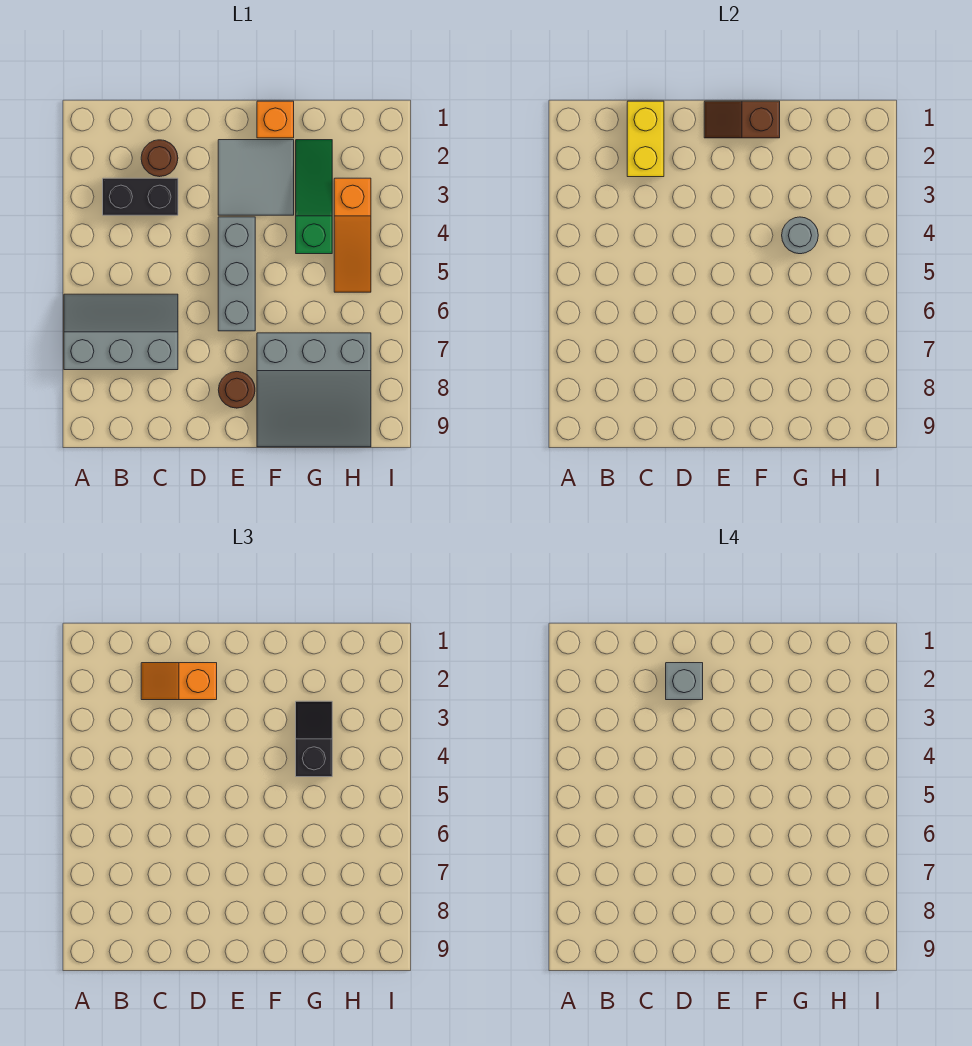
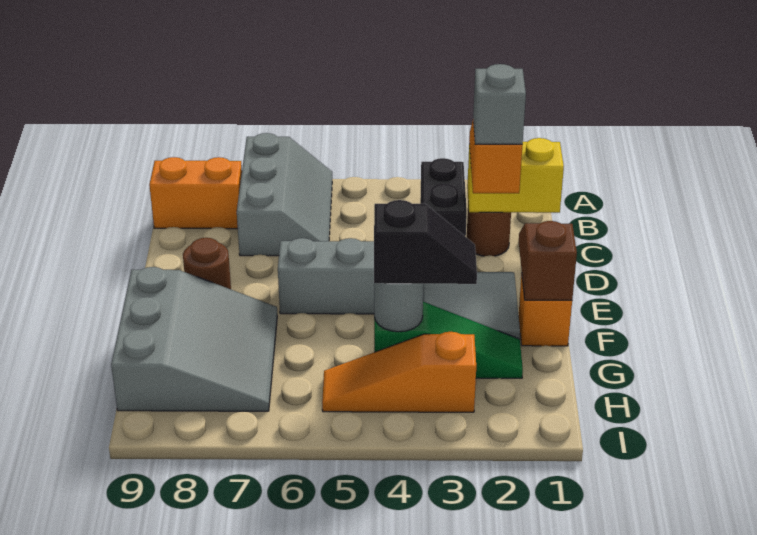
none -> orange brick B8:B9 level 1
grey slope F7:H9 level 1 top 7 -> grey slope F7:H9 level 1 top 9

